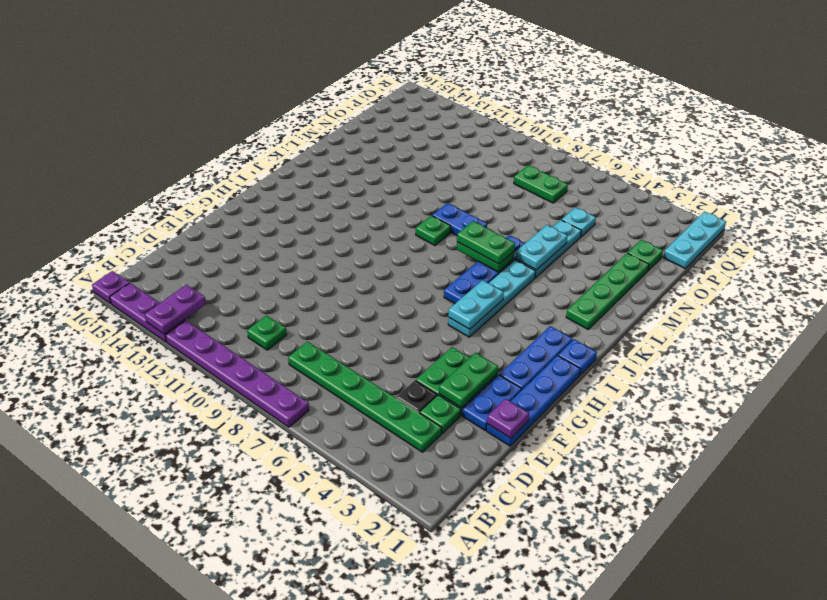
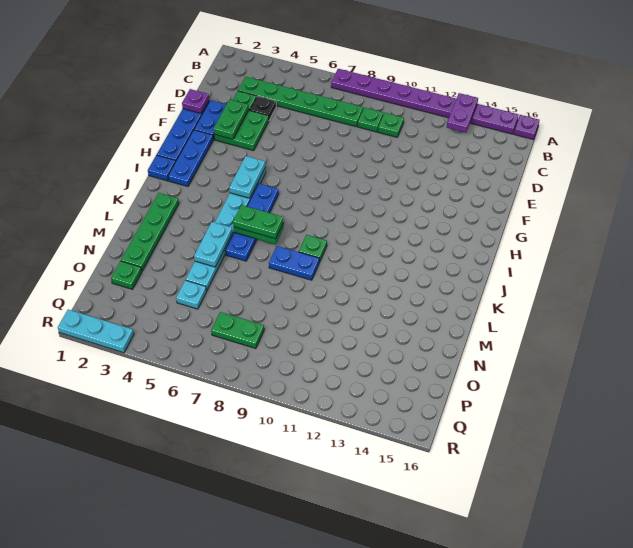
none -> green plate C9 level 1
cyan plate P1:R1 level 1 -> cyan plate R1:R3 level 1

